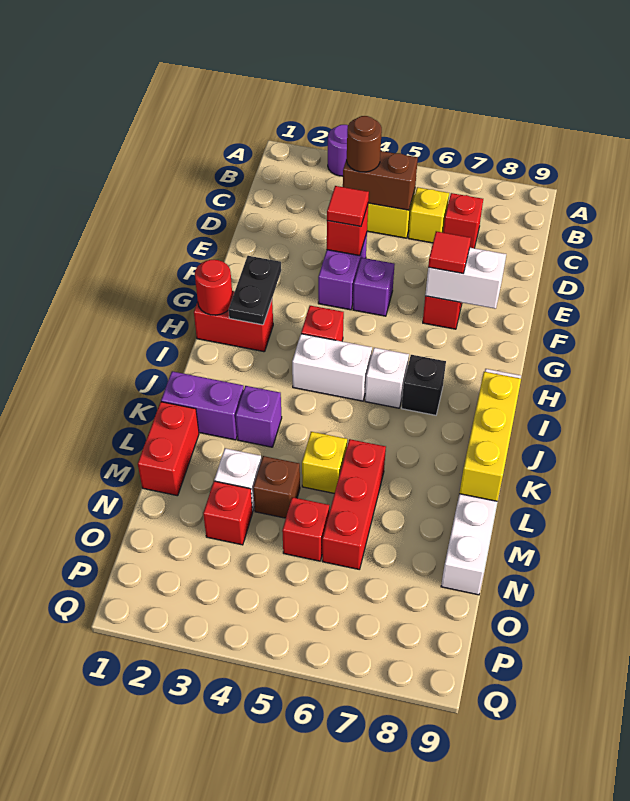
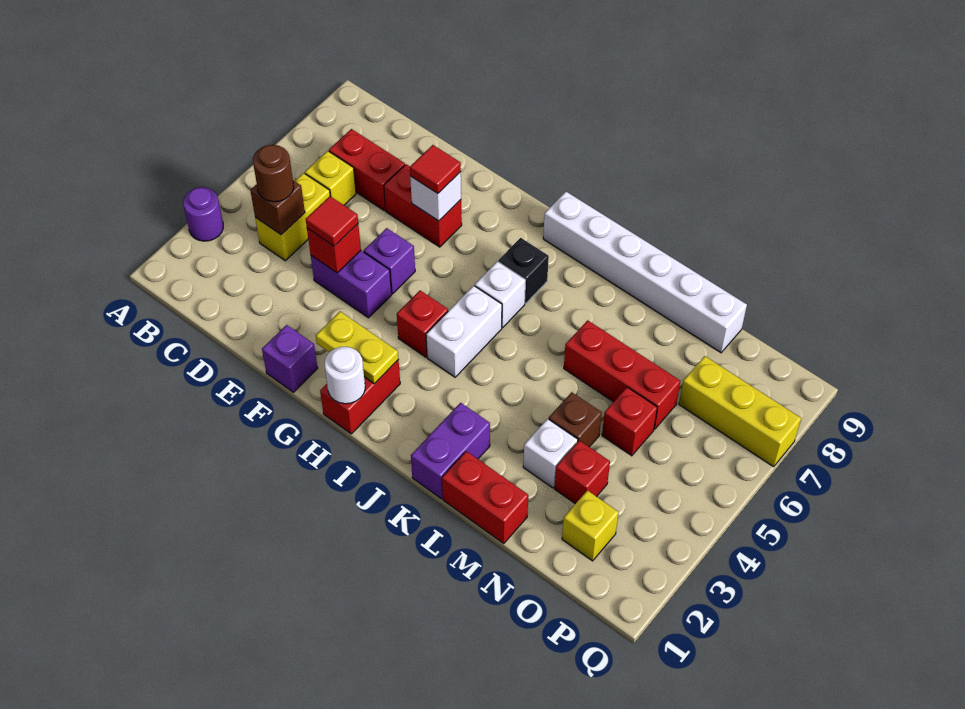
brown brick C4:C5 level 2 -> brown brick C4 level 2
red brick C7 level 1 -> red brick C7:D7 level 1
white brick F7:F8 level 2 -> white brick F7 level 2
black plate G2:H2 level 2 -> yellow plate G2:H2 level 2
red round brick H1 level 2 -> white round brick H1 level 2
yellow brick J9:L9 level 2 -> yellow brick O7:Q7 level 1
purple brick K3 level 1 -> purple brick F1 level 1
yellow brick L5 level 1 -> yellow brick O2 level 1

